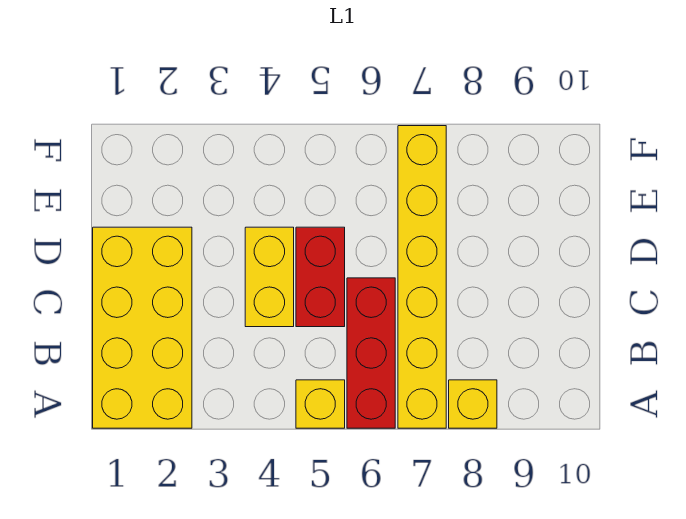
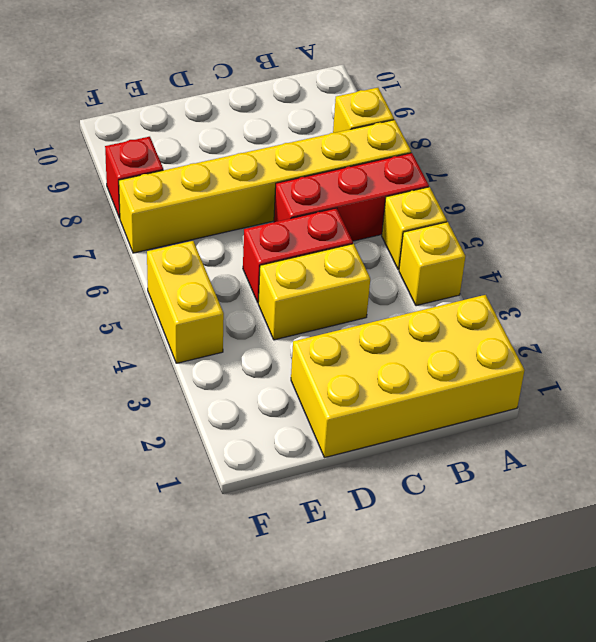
none -> yellow brick A4 level 1
none -> yellow brick F4:F5 level 1
none -> red brick F8 level 1

